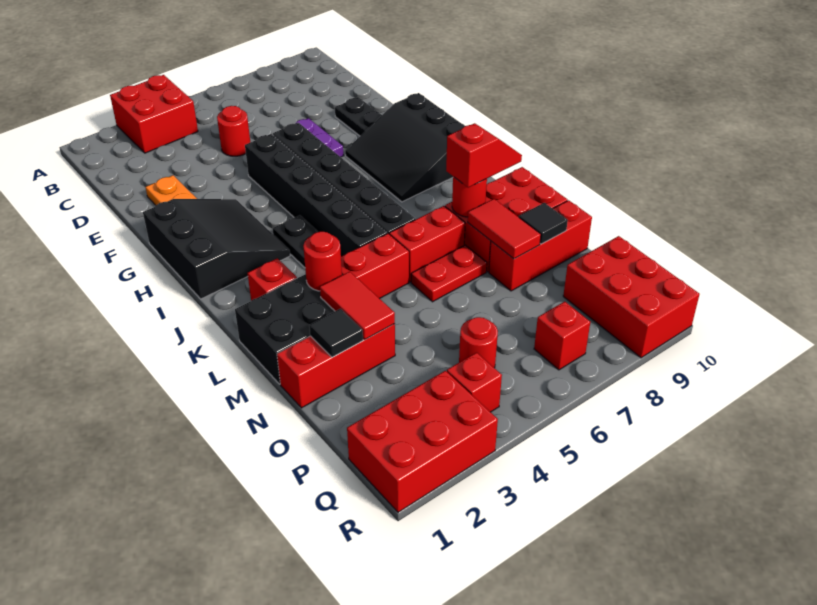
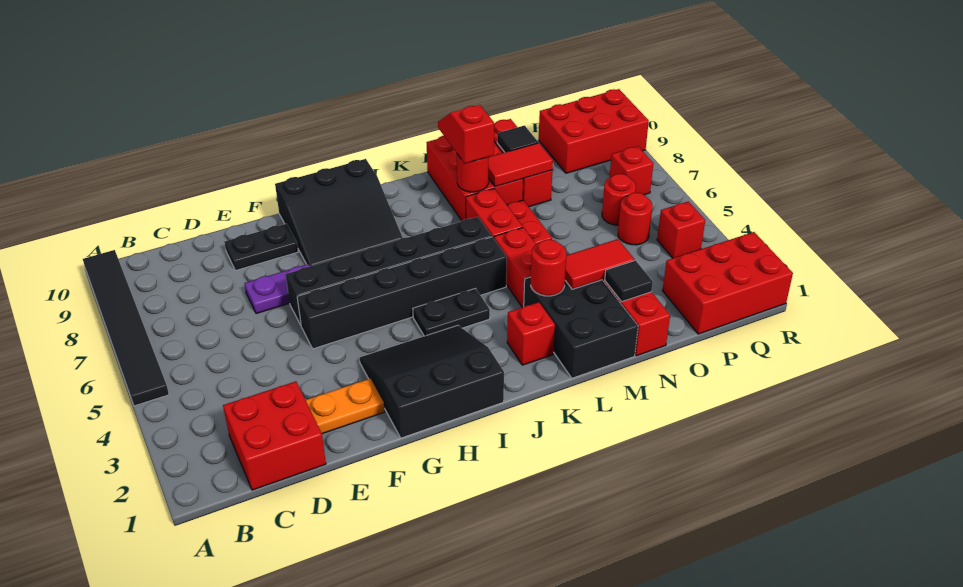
red brick A3:B4 level 1 -> red brick C1:D2 level 1
none -> black tile A5:A10 level 1
red round brick D5 level 1 -> red round brick P6 level 1
red brick Q1:R3 level 1 -> red brick P1:R2 level 1

